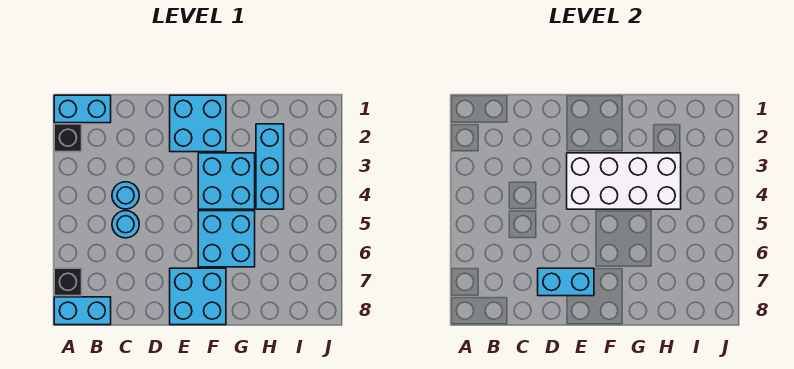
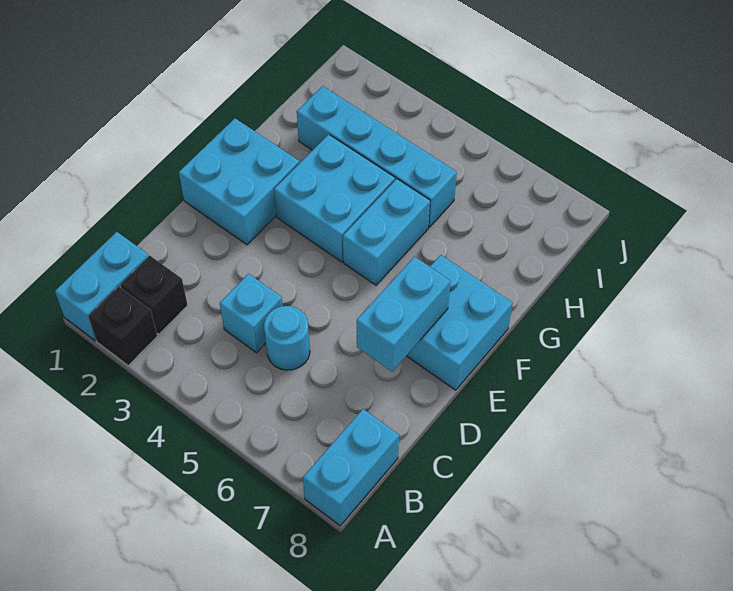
black brick A7 level 1 -> black brick B2 level 1
cyan round brick C4 level 1 -> cyan brick C4 level 1
white brick E3:H4 level 2 -> none
cyan brick F5:G6 level 1 -> cyan brick F5:G5 level 1
cyan brick H2:H4 level 1 -> cyan brick H2:H5 level 1

